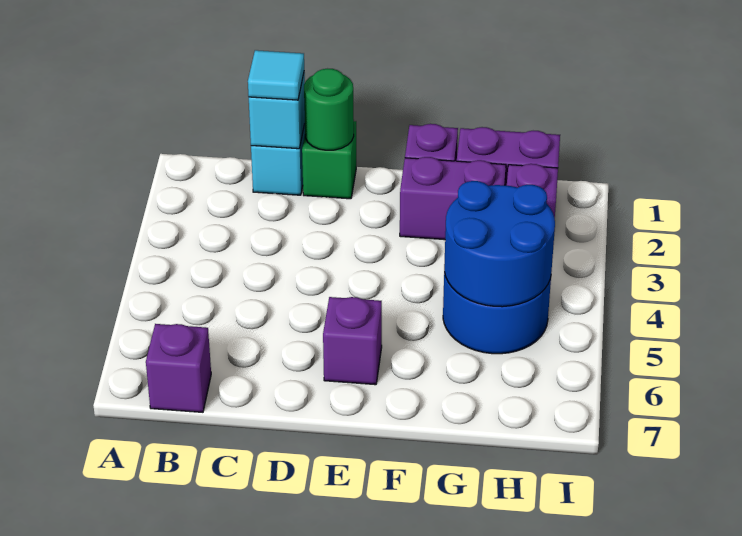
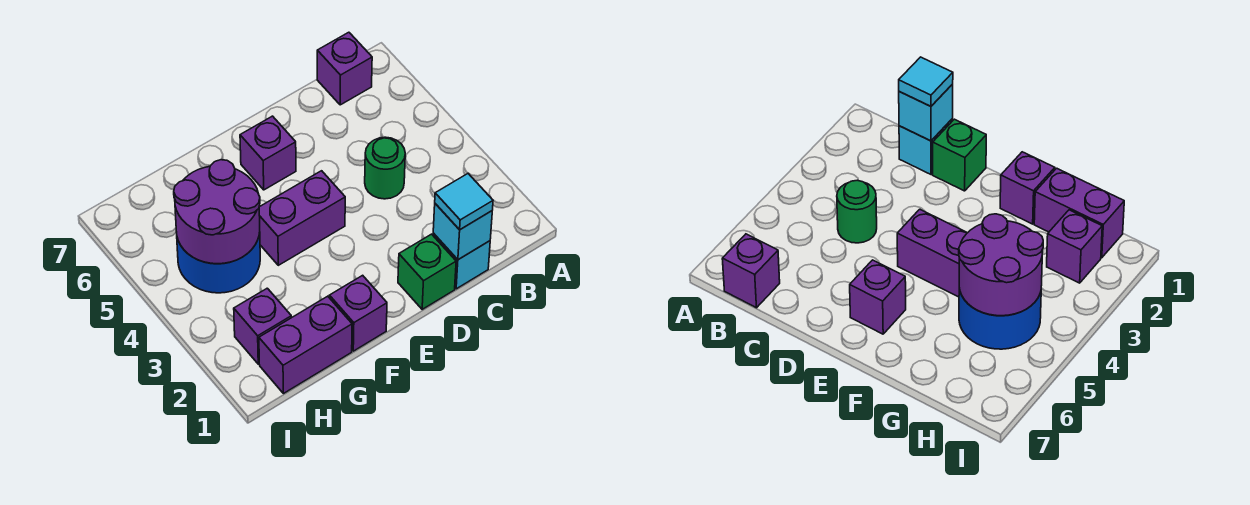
green round brick D1 level 2 -> green round brick C4 level 1
purple brick F2:G2 level 1 -> purple brick E4:F4 level 1
blue round brick G4:H5 level 2 -> purple round brick G4:H5 level 2

